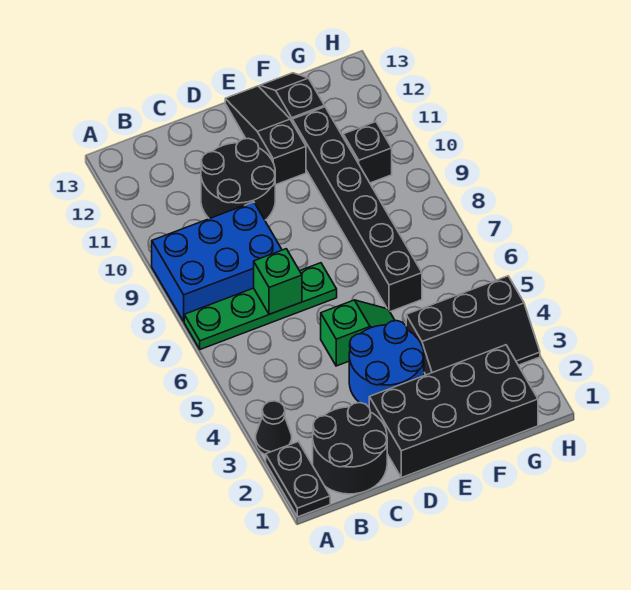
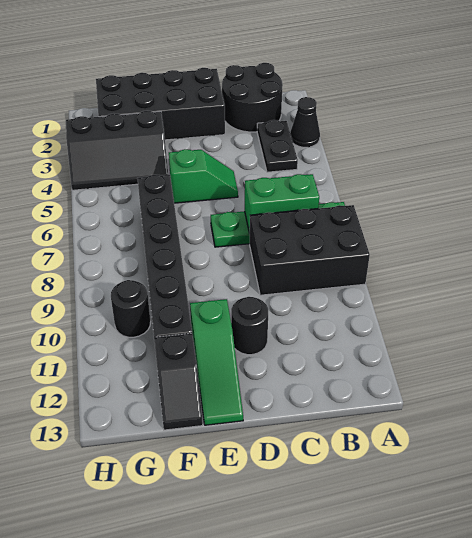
black plate A1:A2 level 1 -> black plate B3:B4 level 1
blue brick A8:C9 level 1 -> black brick A8:C9 level 1
green brick C7 level 2 -> green brick B7:C7 level 2
black round brick C10:D11 level 1 -> black round brick D11 level 1
blue round brick D3:E4 level 1 -> none
green slope D5:E5 level 1 top D -> green slope D5:E5 level 1 top E
black slope E11:E13 level 1 top 11 -> green slope E11:E13 level 1 top 11
black slope F3:H4 level 1 top 4 -> black slope F3:H4 level 1 top 3
black brick G10 level 1 -> black round brick G10 level 1

